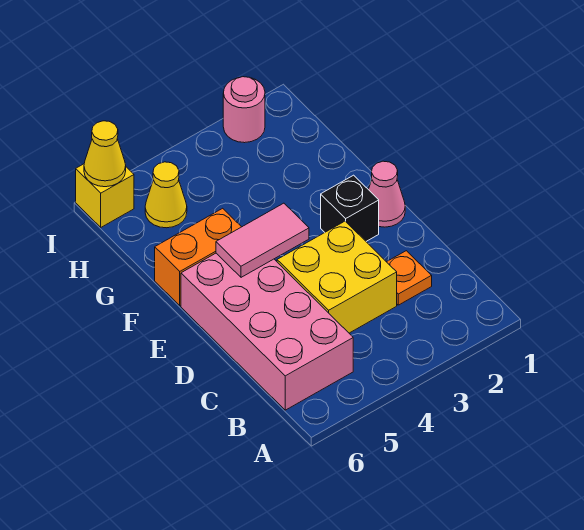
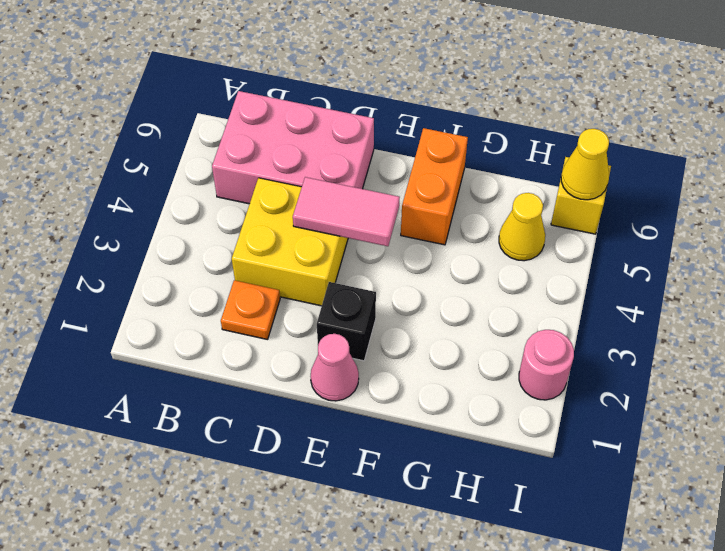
pink brick B5:E6 level 1 -> pink brick B5:D6 level 1
pink tile E4:E5 level 2 -> pink tile D4:E4 level 2

